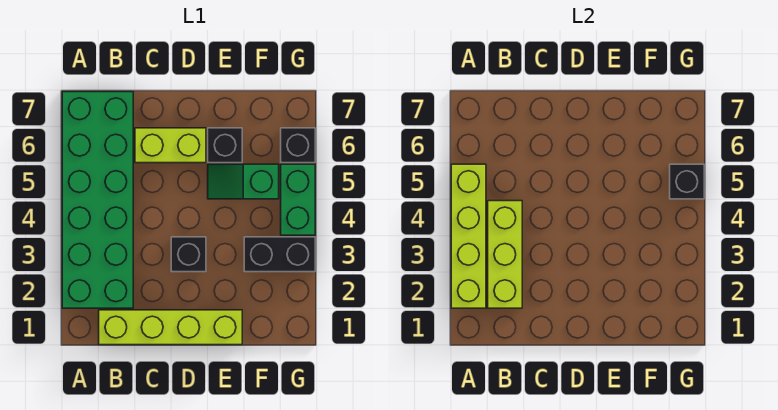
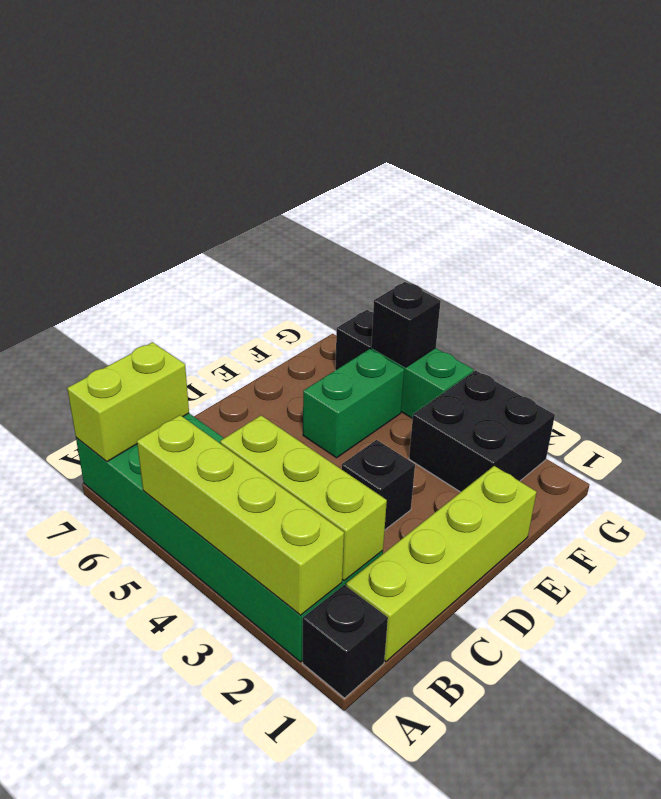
lime brick C6:D6 level 1 -> lime brick A7:B7 level 2
green slope E5:F5 level 1 top F -> green brick E5:F5 level 1
black brick E6 level 1 -> black brick A1 level 1
black brick F3:G3 level 1 -> black brick F2:G3 level 1

